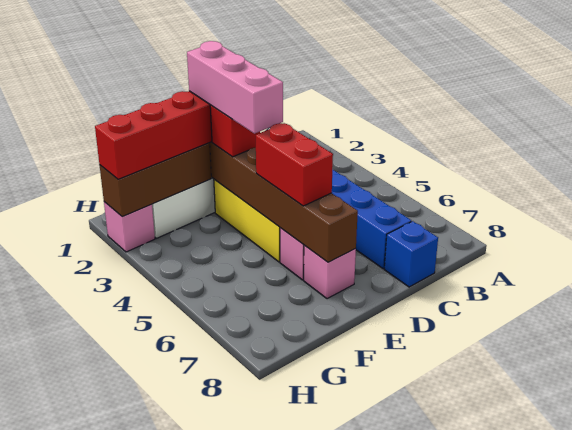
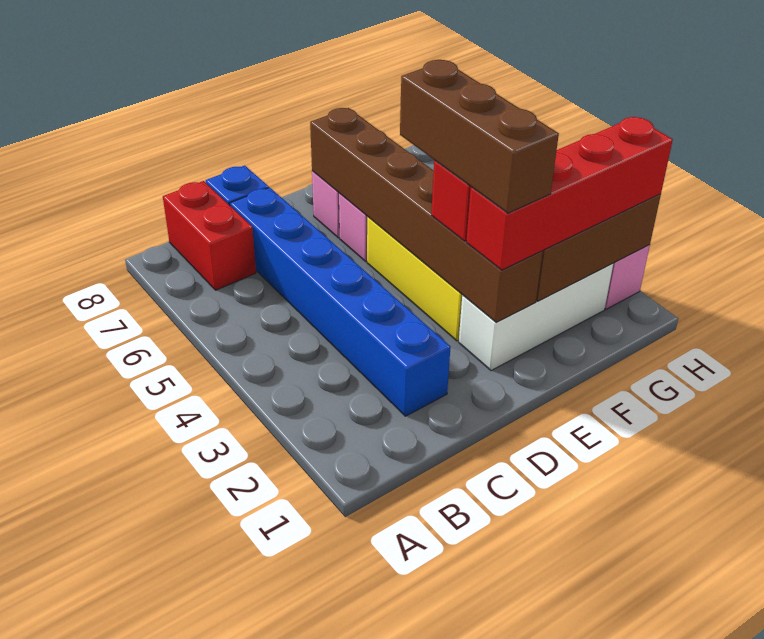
pink brick E2:E4 level 4 -> brown brick E2:E4 level 4
red brick E5:E6 level 3 -> red brick B7:B8 level 1

